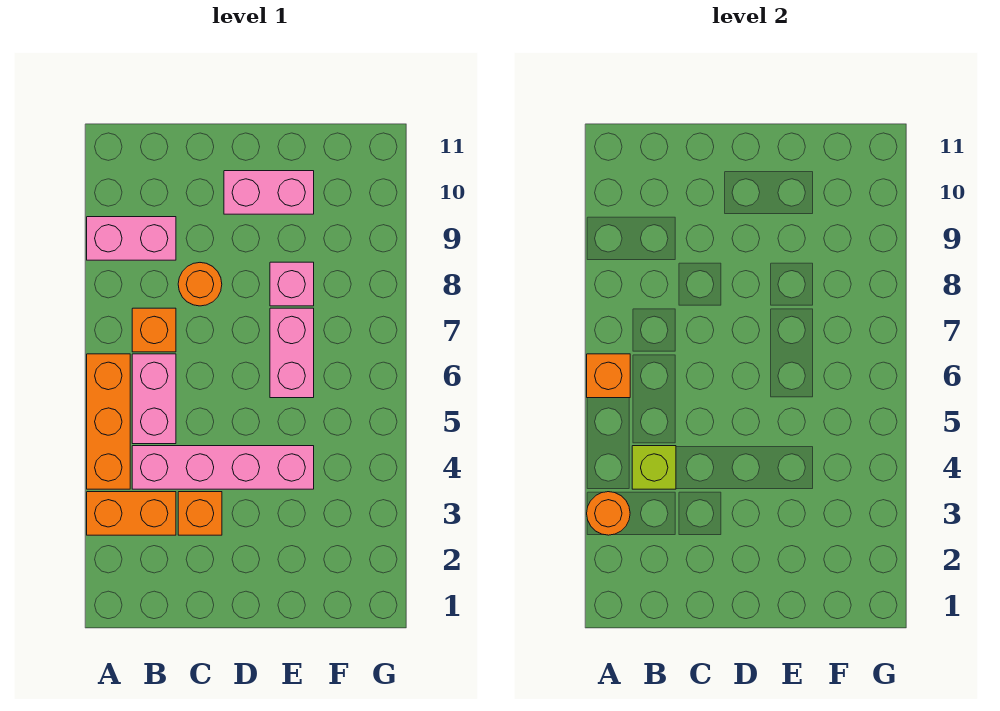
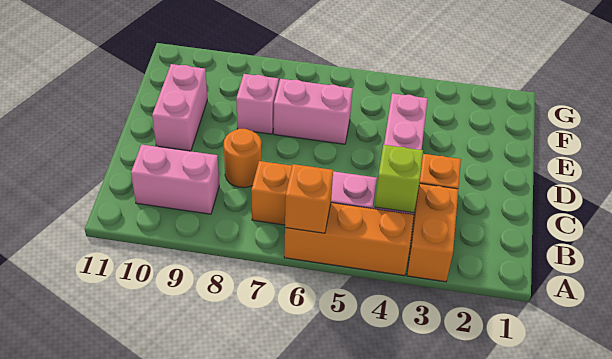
orange round brick A3 level 2 -> none
pink brick A9:B9 level 1 -> pink brick B9:B10 level 1

